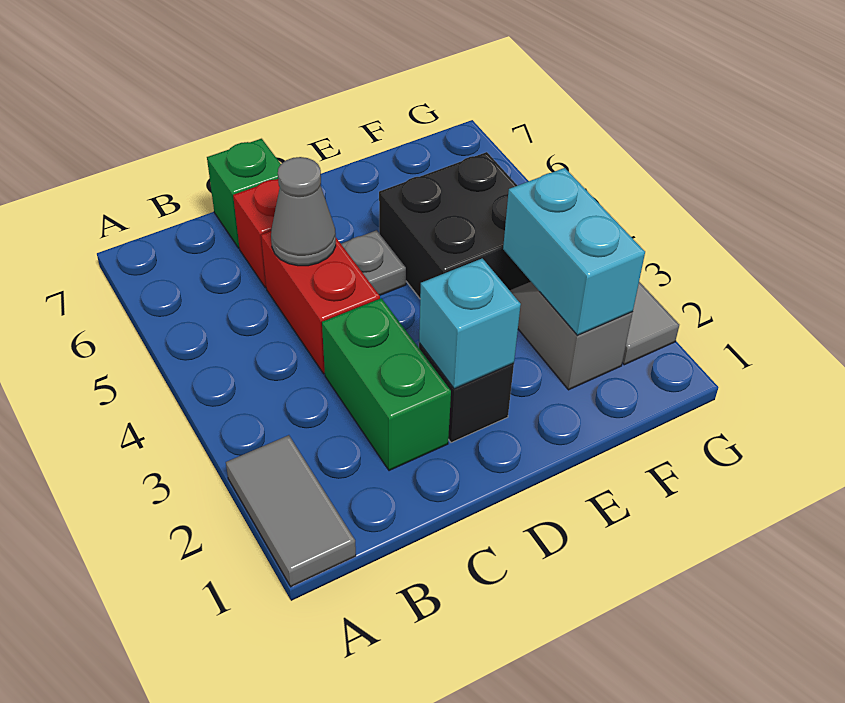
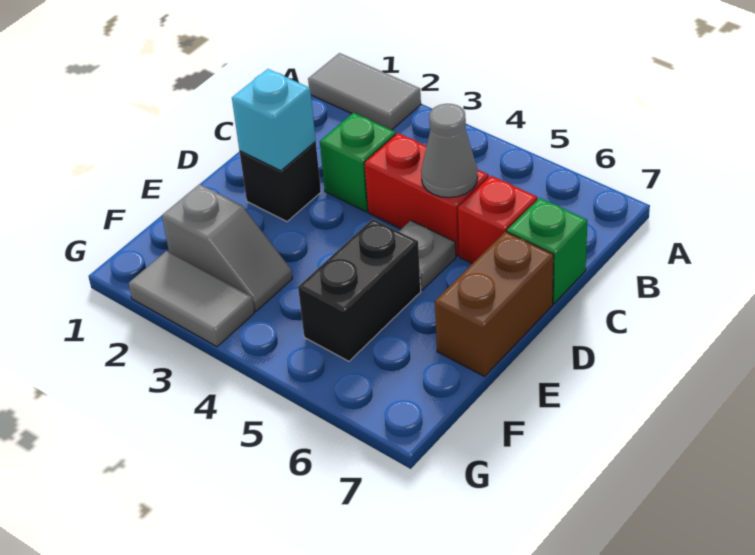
green brick C2:C3 level 1 -> green brick C3 level 1
none -> brown brick D7:E7 level 1
black brick E4:F5 level 1 -> black brick E5:F5 level 1
cyan brick F2:F3 level 2 -> none

